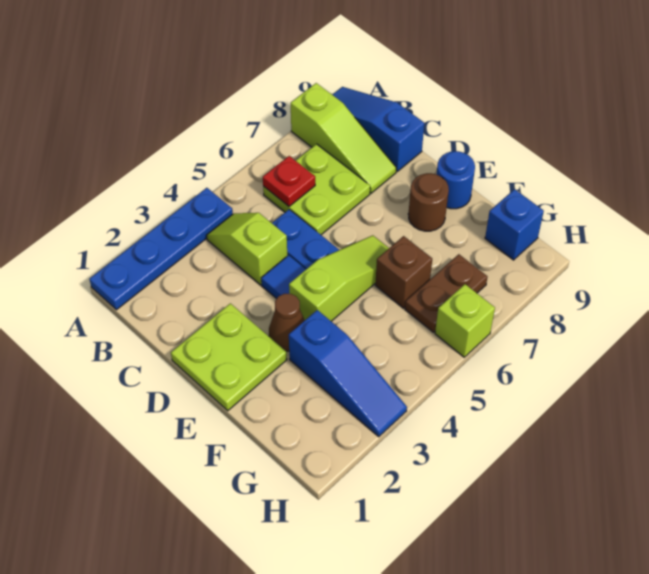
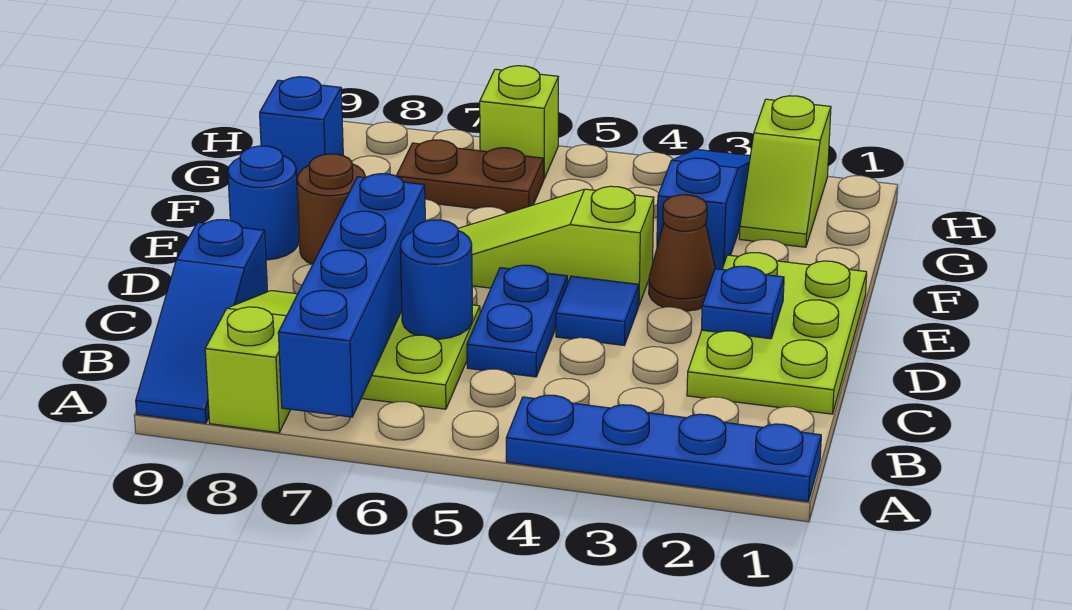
none -> blue brick A7:D7 level 2
lime slope B4:C4 level 1 top C -> lime slope G2:H2 level 1 top H
red plate B6 level 2 -> none
none -> blue round brick C6 level 2
lime plate D1:E2 level 1 -> lime plate C1:E2 level 1
none -> blue plate D2 level 2
brown brick F6 level 1 -> none

